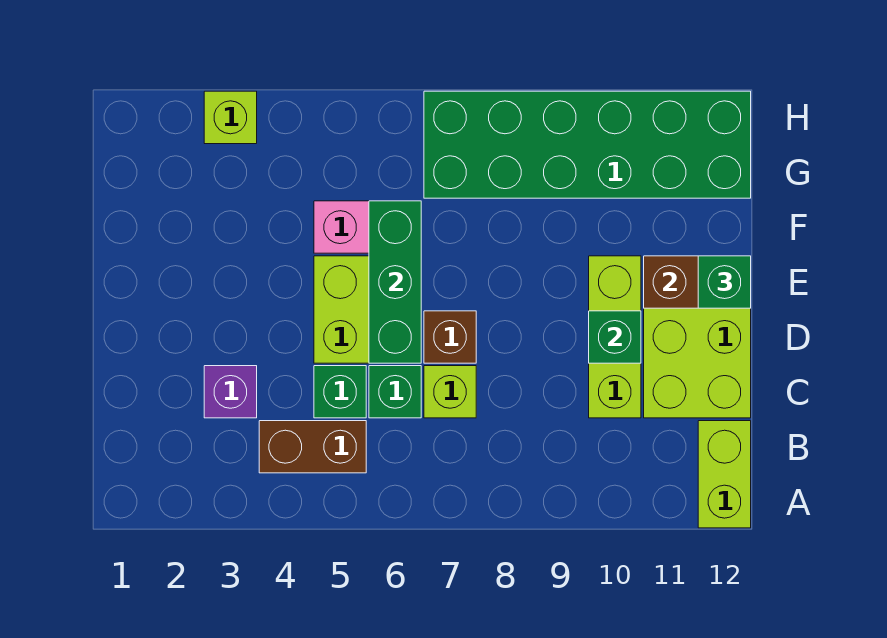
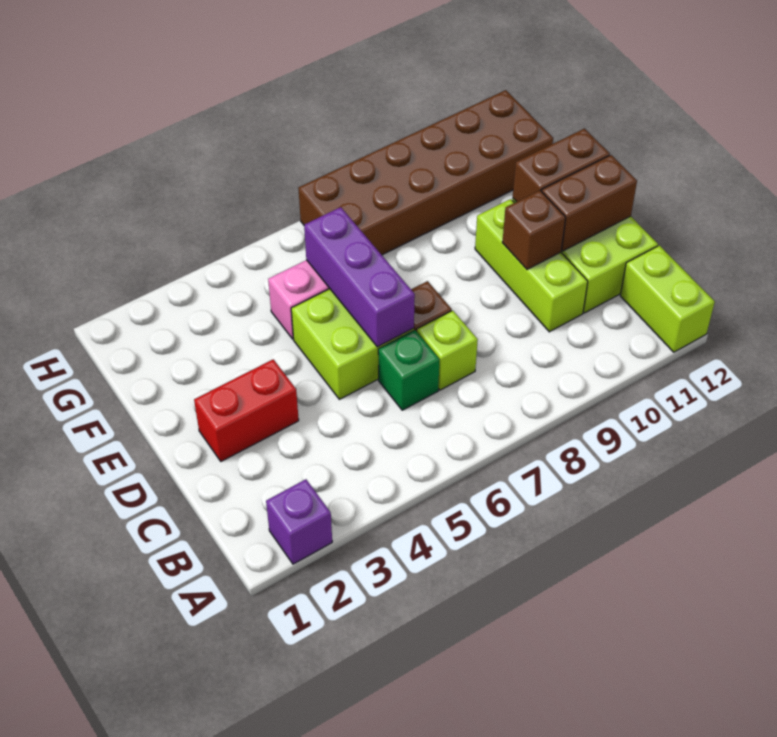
brown brick B4:B5 level 1 -> brown brick D11:D12 level 2
purple brick C3 level 1 -> purple brick A2 level 1
green brick C5 level 1 -> none
none -> red brick D2:D3 level 1
green brick D6:F6 level 2 -> purple brick D6:F6 level 2
green brick D10 level 2 -> brown brick D10 level 2
green brick E12 level 3 -> none
green brick G7:H12 level 1 -> brown brick G7:H12 level 1
lime brick H3 level 1 -> none

